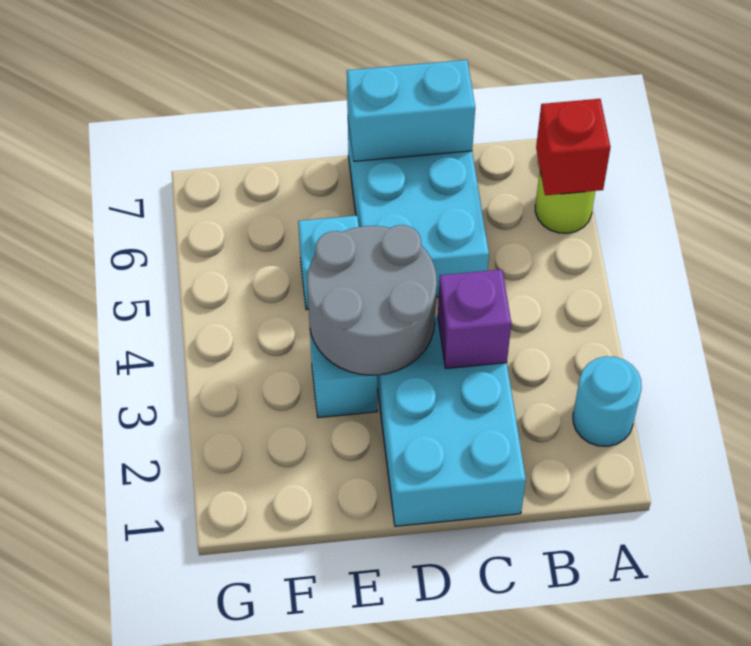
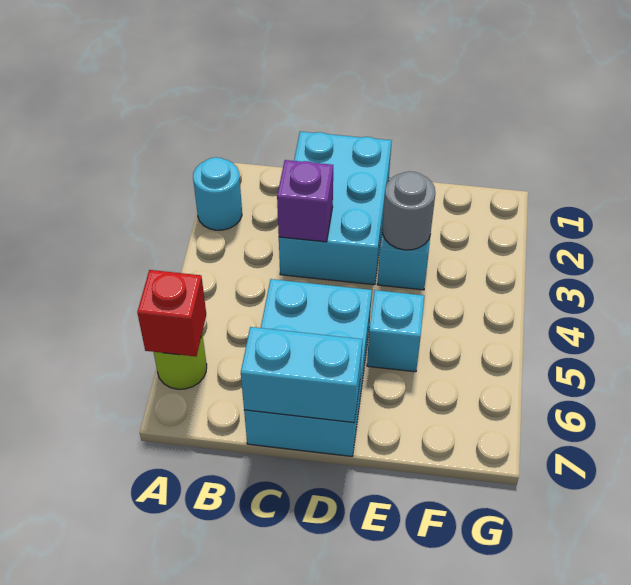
grey round brick D3:E4 level 2 -> grey round brick E3 level 2

